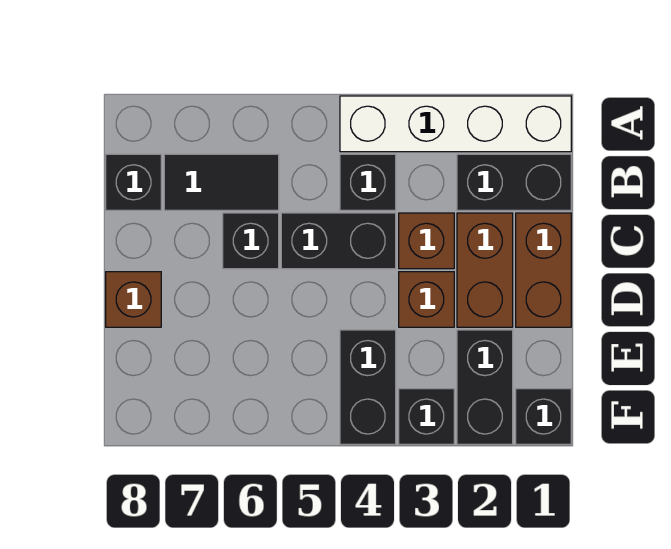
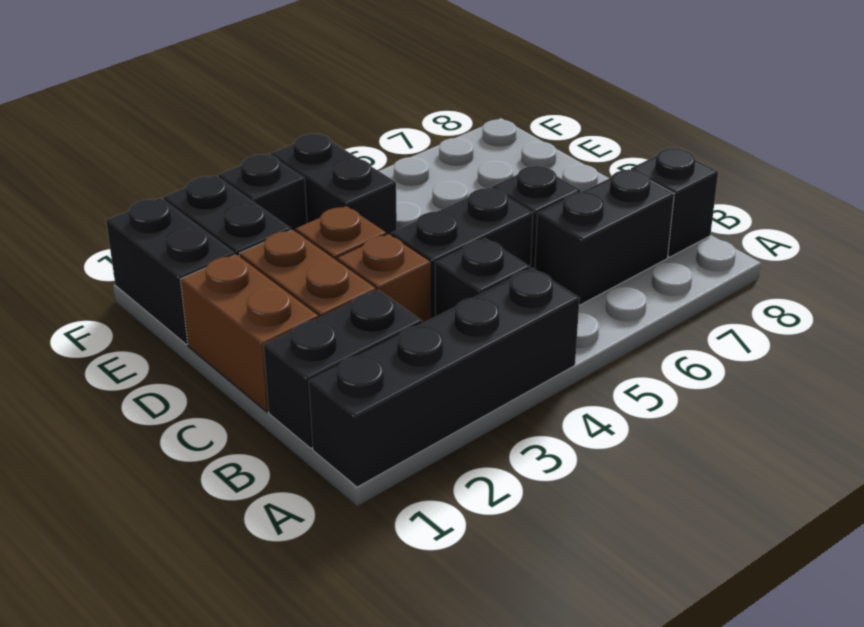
white brick A1:A4 level 1 -> black brick A1:A4 level 1
black tile B6:B7 level 1 -> black brick B6:B7 level 1
brown brick D8 level 1 -> none
black brick F1 level 1 -> black brick E1:F1 level 1

